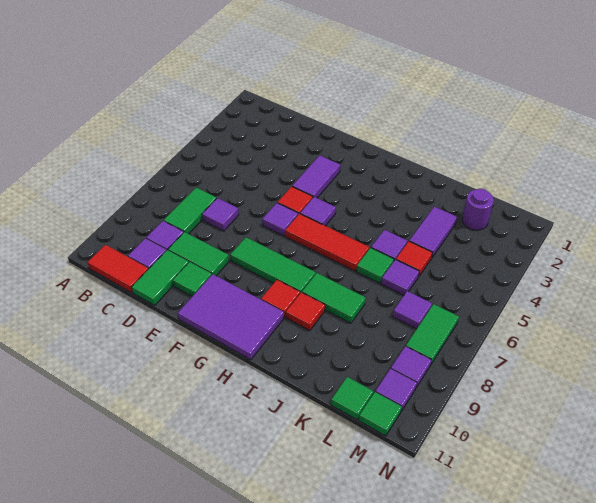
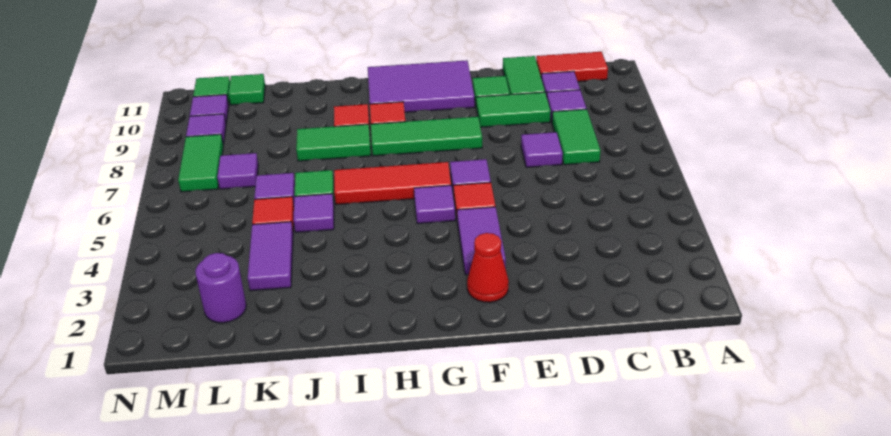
none -> red cone F2 level 1

